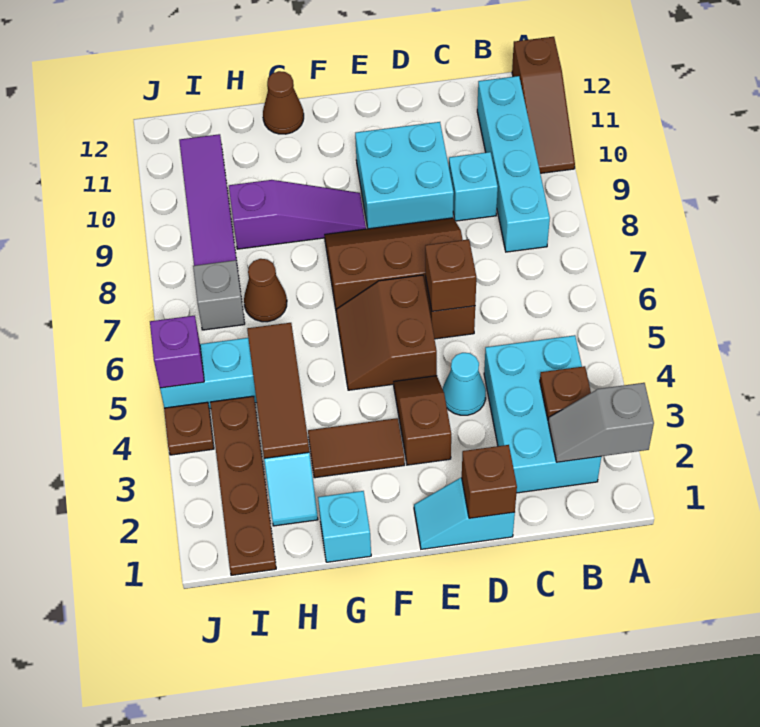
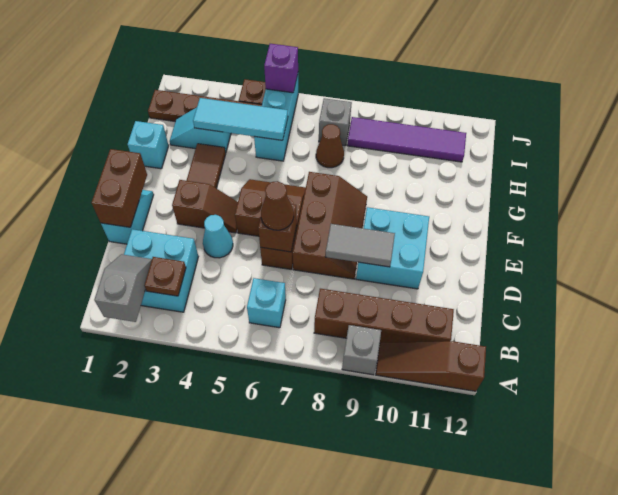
none -> grey brick A9 level 1
cyan brick B2:C4 level 1 -> cyan brick B2:C3 level 1
cyan brick B8:B11 level 1 -> brown brick B8:B11 level 1
cyan brick C9 level 1 -> cyan brick B6 level 1
brown brick D1 level 2 -> brown brick D1:E1 level 2
none -> grey tile D8:D9 level 2
purple slope F9:H9 level 1 top H -> none
brown cone G12 level 1 -> brown cone D6 level 3
brown tile H3:H5 level 2 -> cyan tile H3:H5 level 2

